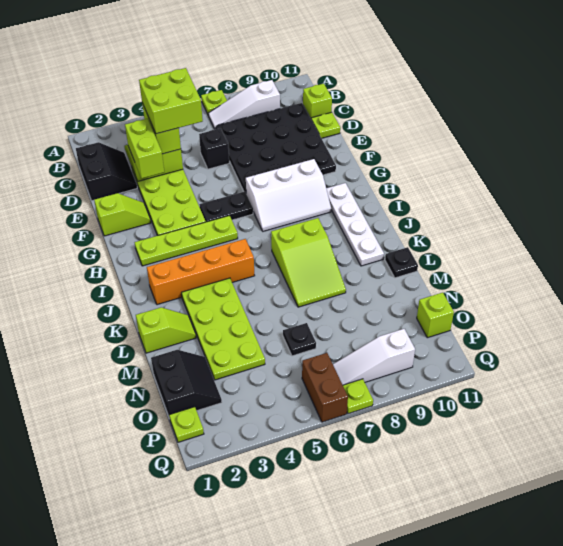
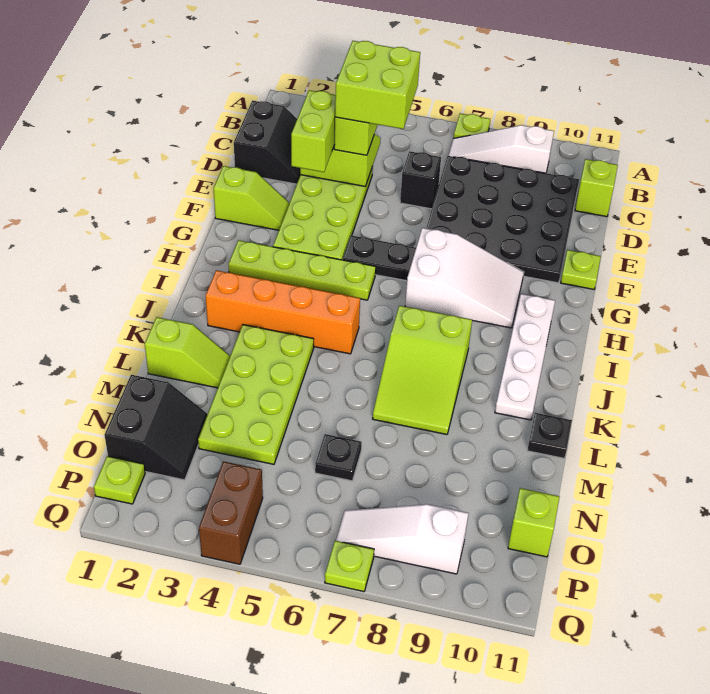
lime plate D11 level 1 -> lime plate F11 level 1
white slope G7:H9 level 1 top G -> white slope G7:H9 level 1 top 7
brown brick P6:Q6 level 1 -> brown brick P4:Q4 level 1

